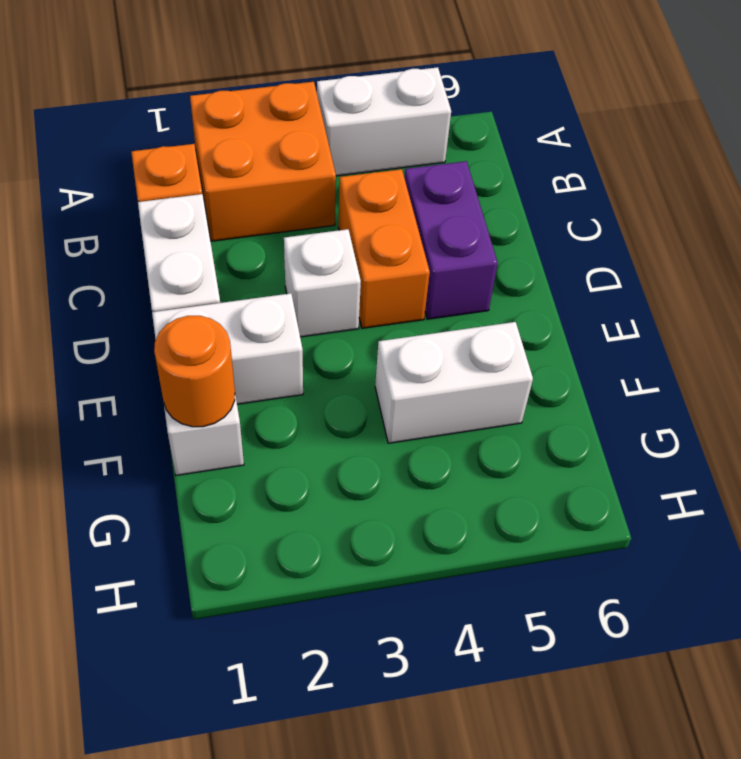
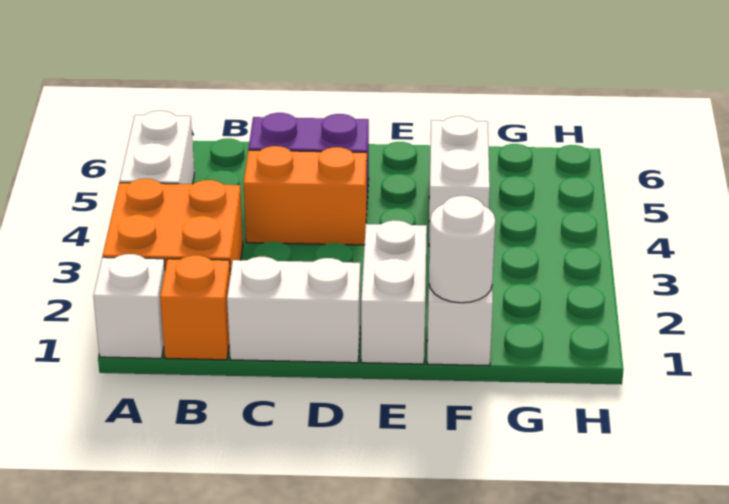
white brick D3 level 1 -> white brick A1 level 1
orange round brick F1 level 2 -> white round brick F1 level 2

